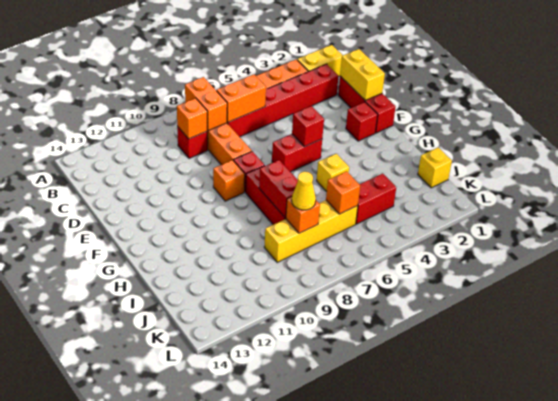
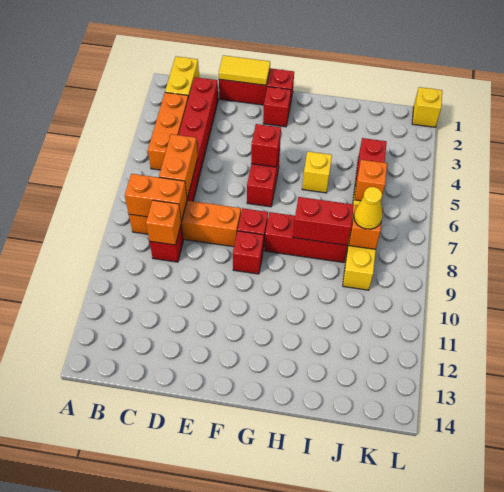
yellow brick D1:E1 level 2 -> yellow tile D1:E1 level 2
orange brick F9 level 1 -> red brick F9 level 1
yellow brick J1 level 1 -> yellow brick L1 level 1

